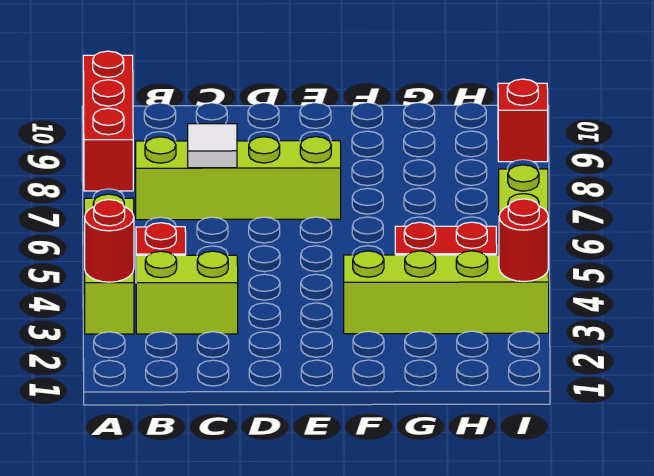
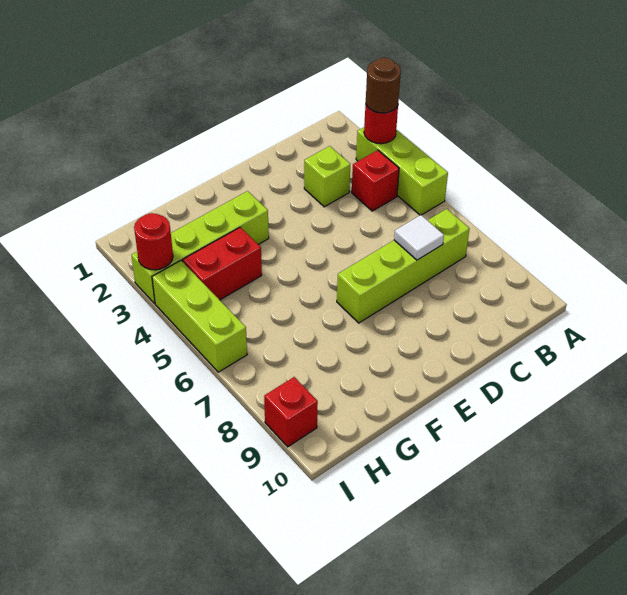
none -> brown round brick A3 level 3
red brick A8:A10 level 1 -> none
lime brick B3:C3 level 1 -> lime brick C3 level 1

